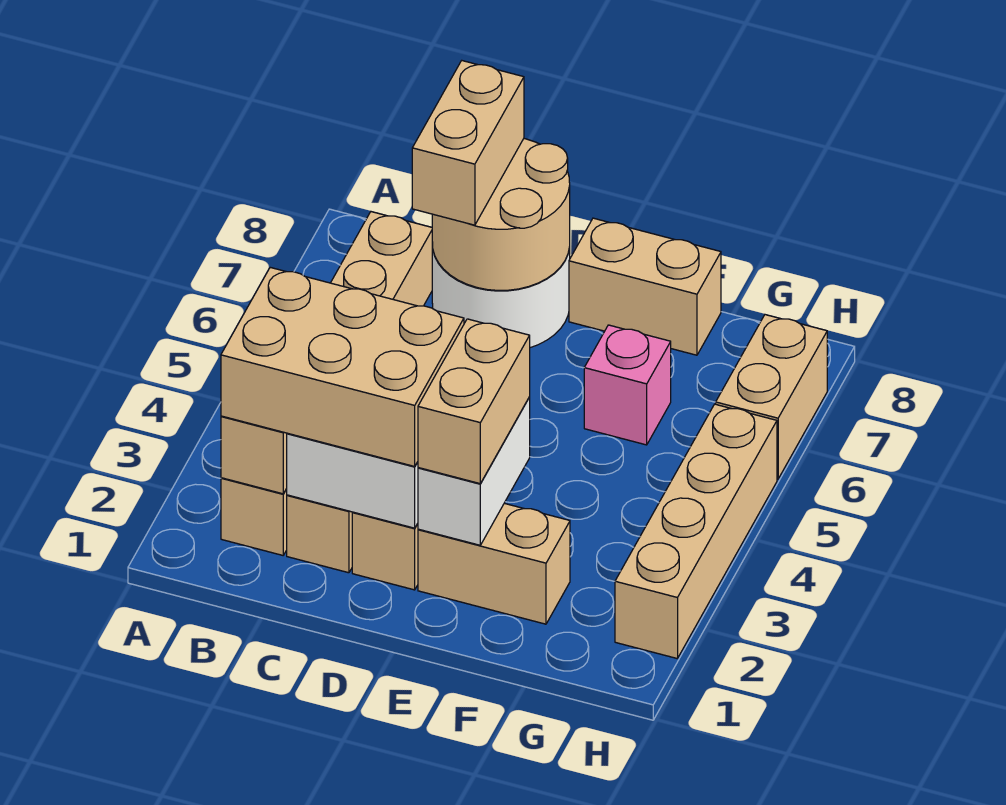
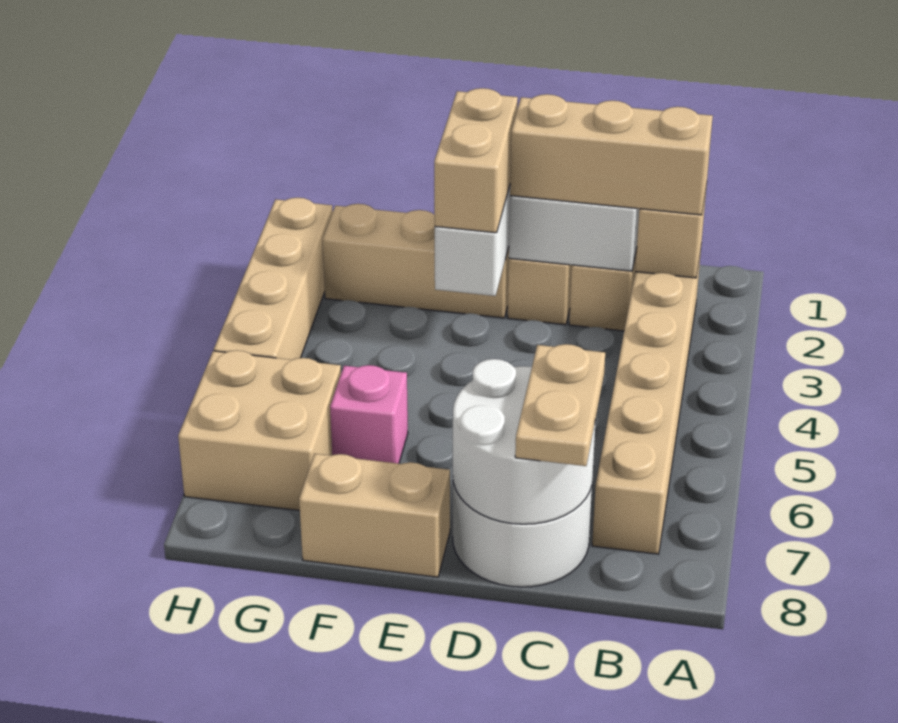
tan brick B2:D3 level 3 -> tan brick B2:D2 level 3
tan round brick C7:D8 level 2 -> white round brick C7:D8 level 2
tan brick C7:C8 level 3 -> tan plate C7:C8 level 3
tan brick E2:F2 level 1 -> tan brick E2:G2 level 1
tan brick H6:H7 level 1 -> tan brick G6:H7 level 1

